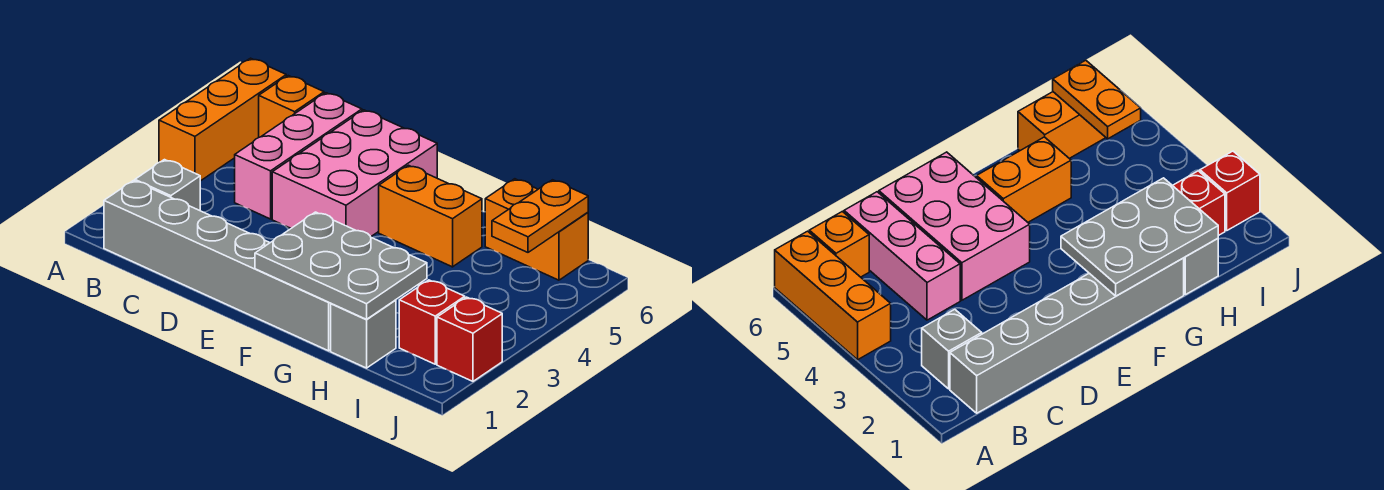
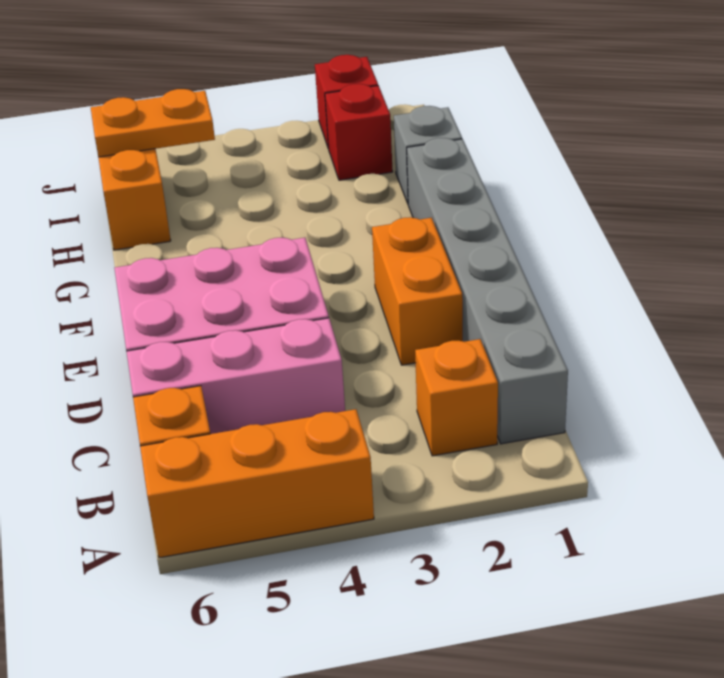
grey brick B2 level 1 -> orange brick B2 level 1
grey plate F1:H2 level 2 -> none
orange brick F5:G5 level 1 -> orange brick D2:E2 level 1

